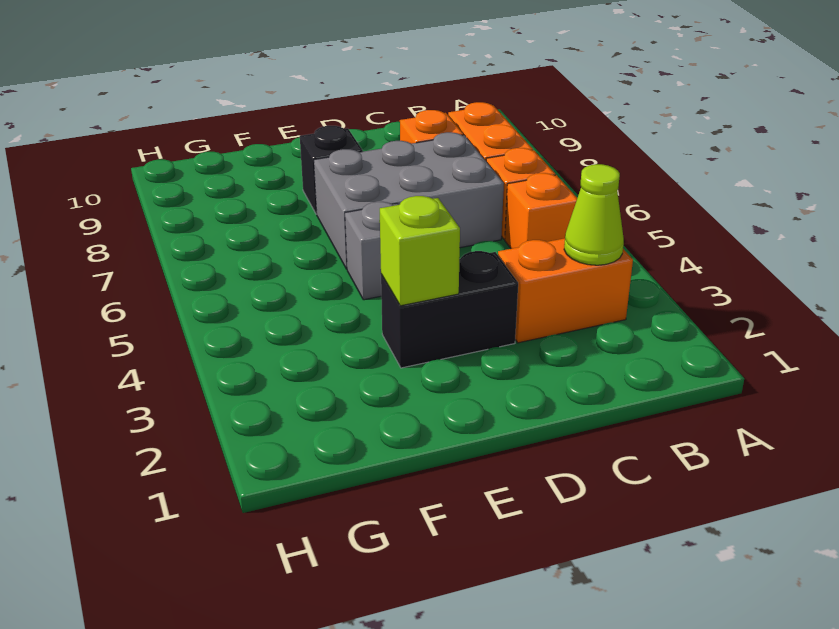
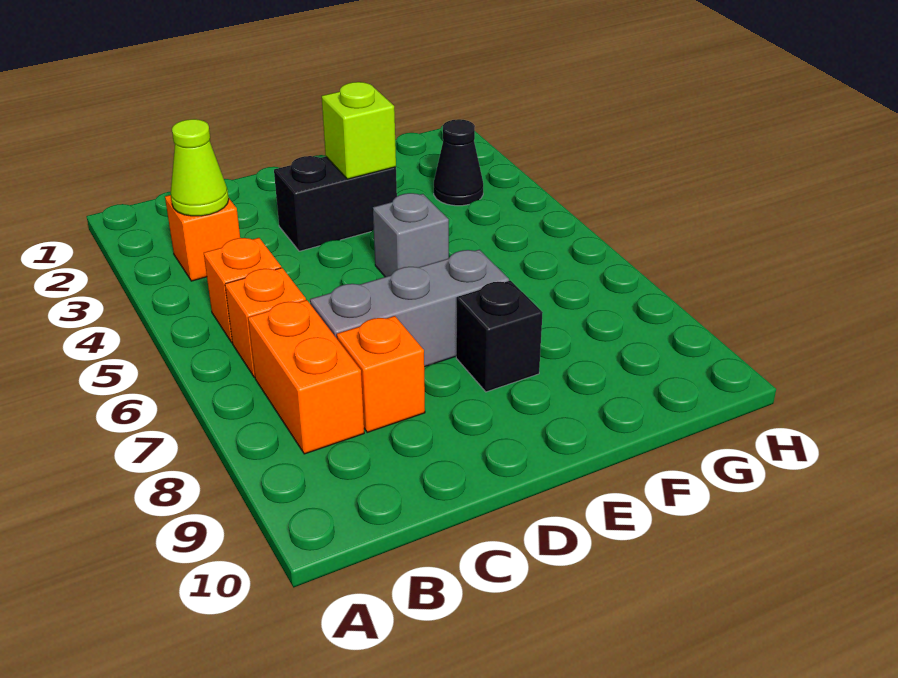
orange brick B3:C3 level 1 -> orange brick B3 level 1
grey brick C6:E7 level 1 -> grey brick C7:E7 level 1
none -> black cone G3 level 1

